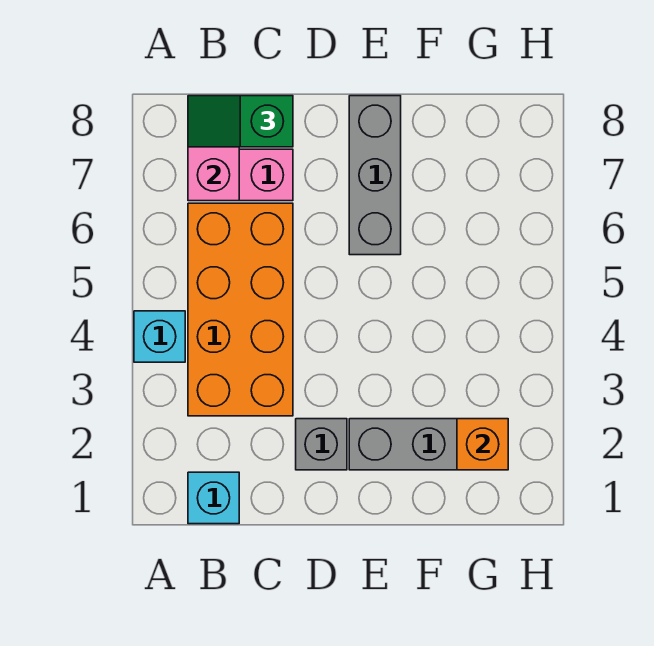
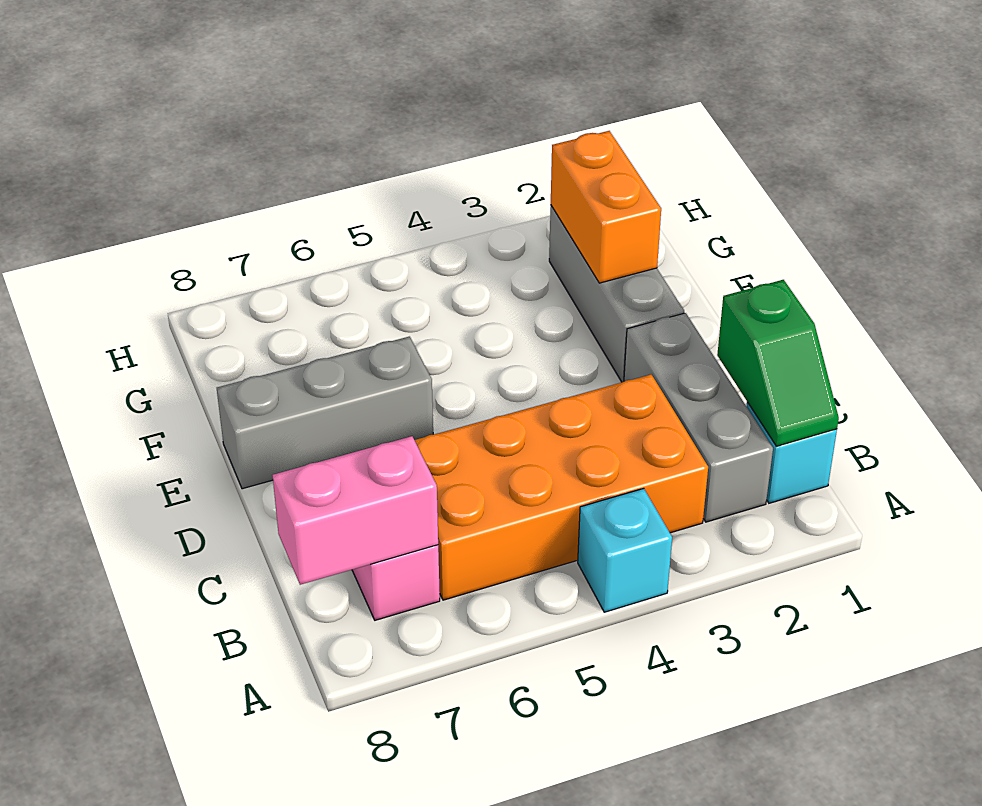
green slope B8:C8 level 3 top C -> green slope B1:C1 level 2 top C
grey brick D2 level 1 -> grey brick B2:D2 level 1
orange brick G2 level 2 -> orange brick F2:G2 level 2

